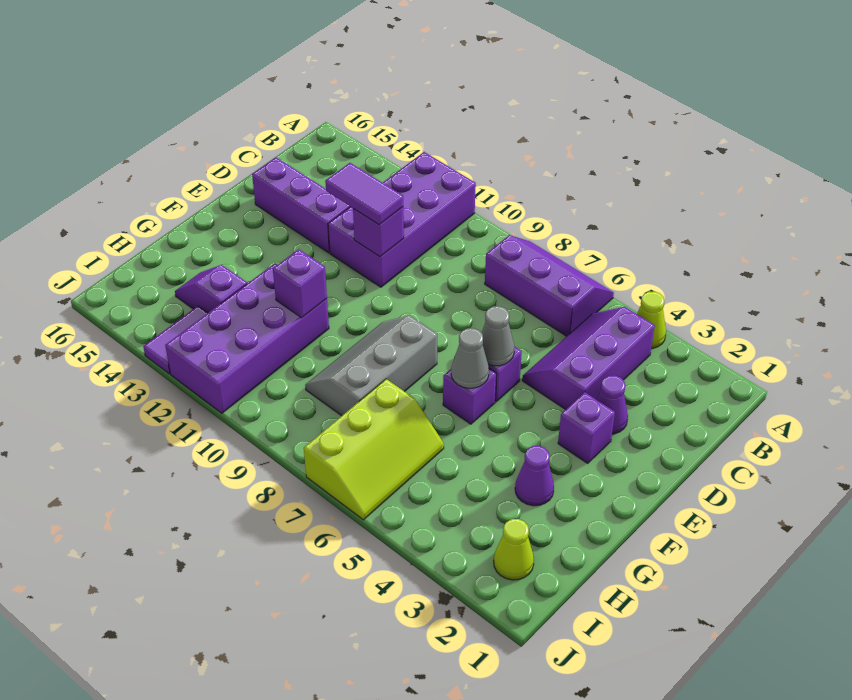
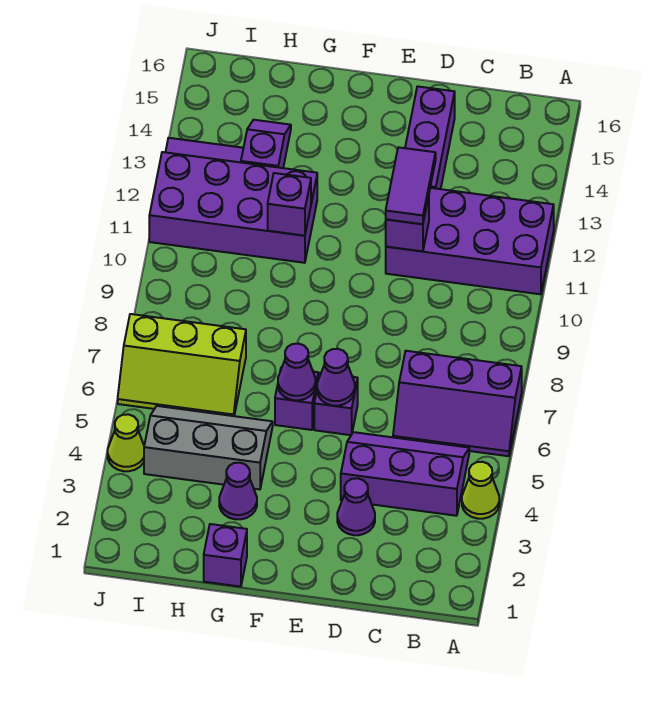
purple slope A6:B8 level 1 top B -> purple slope A6:C7 level 1 top 7
purple brick E3 level 1 -> purple brick G1 level 1
grey cone E6 level 2 -> purple cone E6 level 2
grey cone F6 level 2 -> purple cone F6 level 2
grey slope F8:H9 level 1 top 8 -> grey slope G4:I5 level 1 top 4
lime cone I2 level 1 -> lime cone J4 level 1

